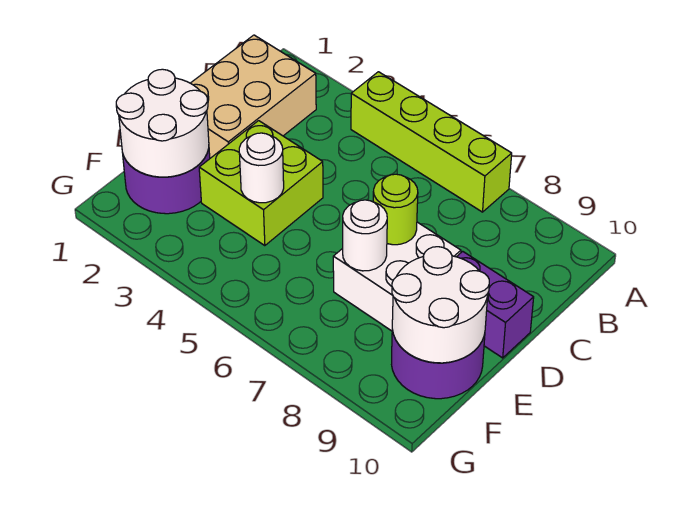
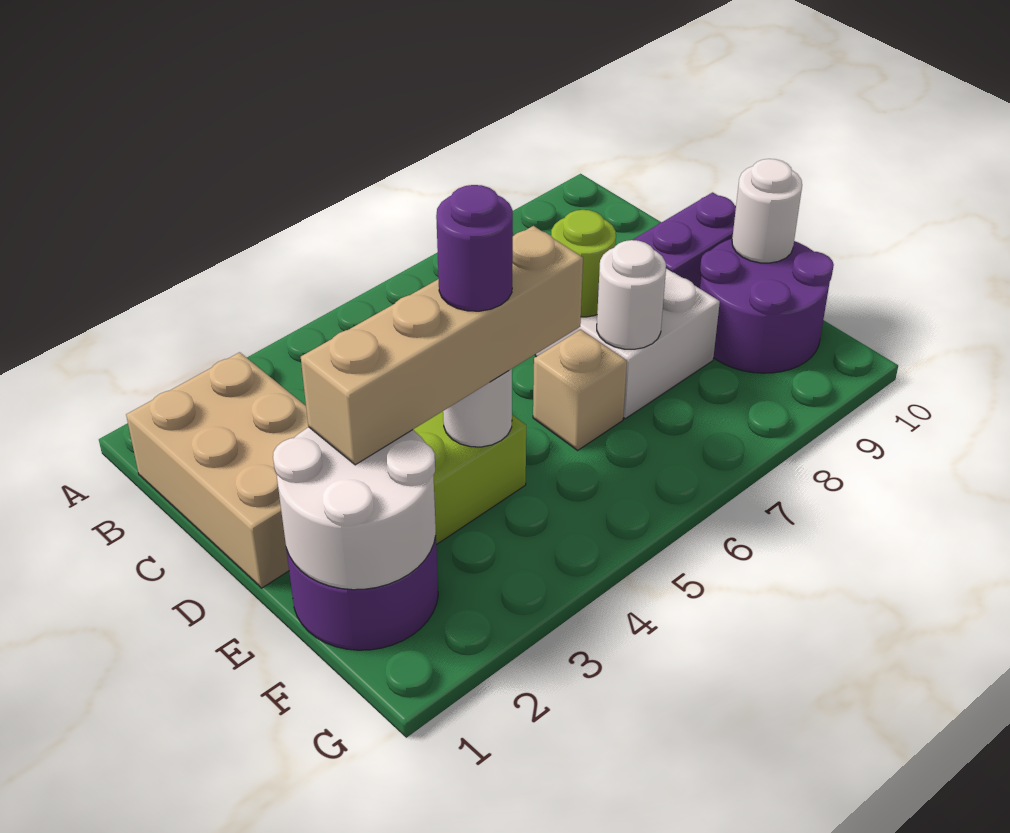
lime brick A4:A7 level 1 -> none
none -> tan brick E2:E5 level 3
none -> purple round brick E4 level 4
none -> tan brick E6 level 1
white round brick E9:F10 level 2 -> white round brick E10 level 2

